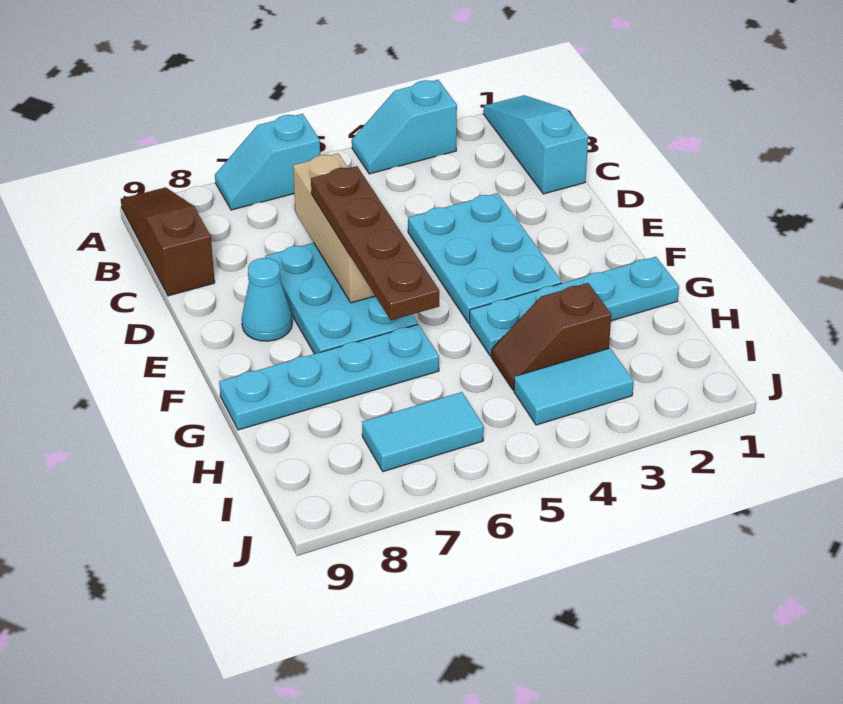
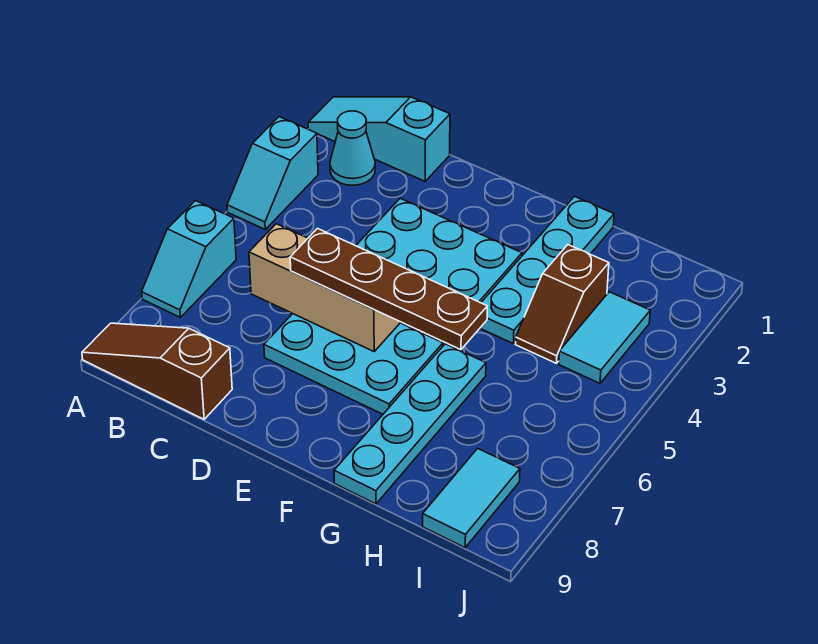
cyan cone E8 level 1 -> cyan cone B2 level 1
cyan tile I6:I7 level 1 -> cyan tile I8:I9 level 1

